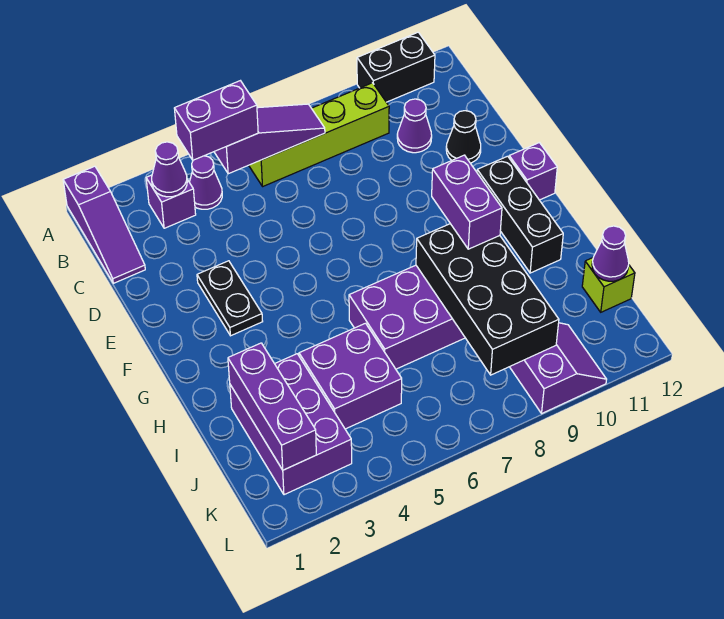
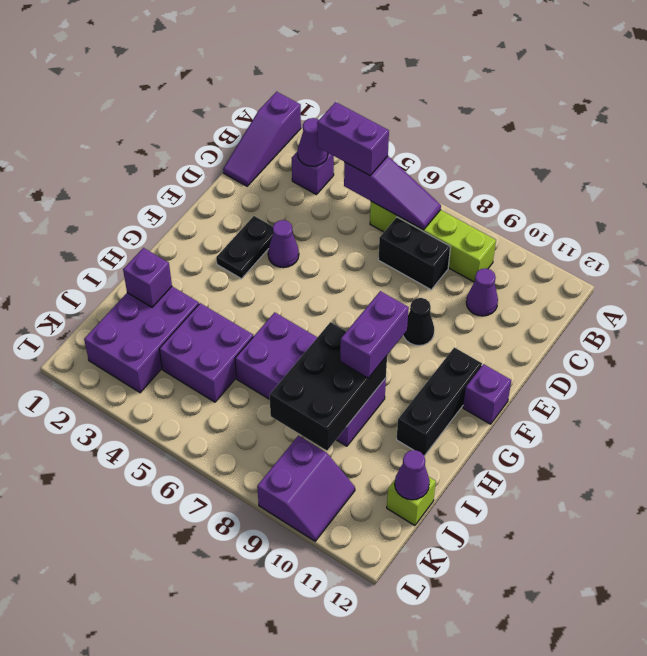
black brick A10:A11 level 1 -> black brick C7:C8 level 1
purple cone B4 level 1 -> purple cone E4 level 1
black cone D11 level 1 -> black cone E9 level 1
black brick H8:K9 level 2 -> black brick H8:J9 level 2
purple brick I2:K2 level 2 -> purple brick I2 level 2

